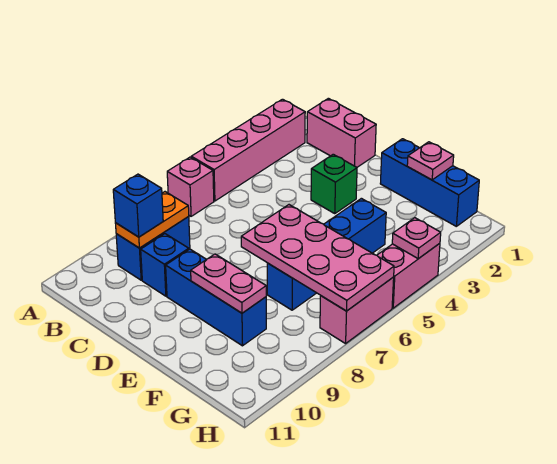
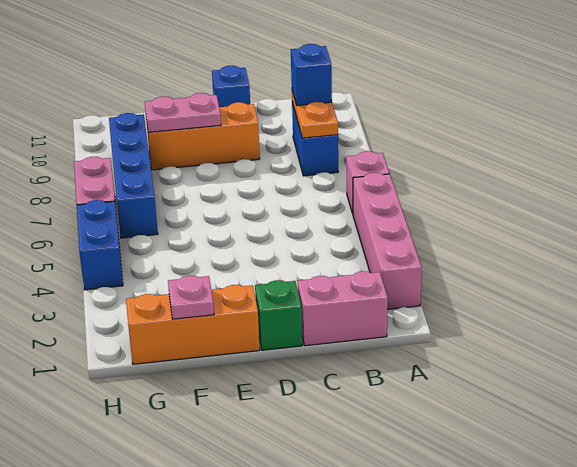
blue brick C9 level 1 -> blue brick D11 level 1
green brick D3 level 1 -> green brick D1 level 1
blue brick D9:F9 level 1 -> orange brick D9:F9 level 1
blue brick E1:G1 level 1 -> orange brick E1:G1 level 1
pink plate E6:H7 level 2 -> none
blue brick F4:F7 level 1 -> blue brick G6:G9 level 1
pink brick H4:H5 level 1 -> blue brick H4:H5 level 1
pink plate H4 level 2 -> none

